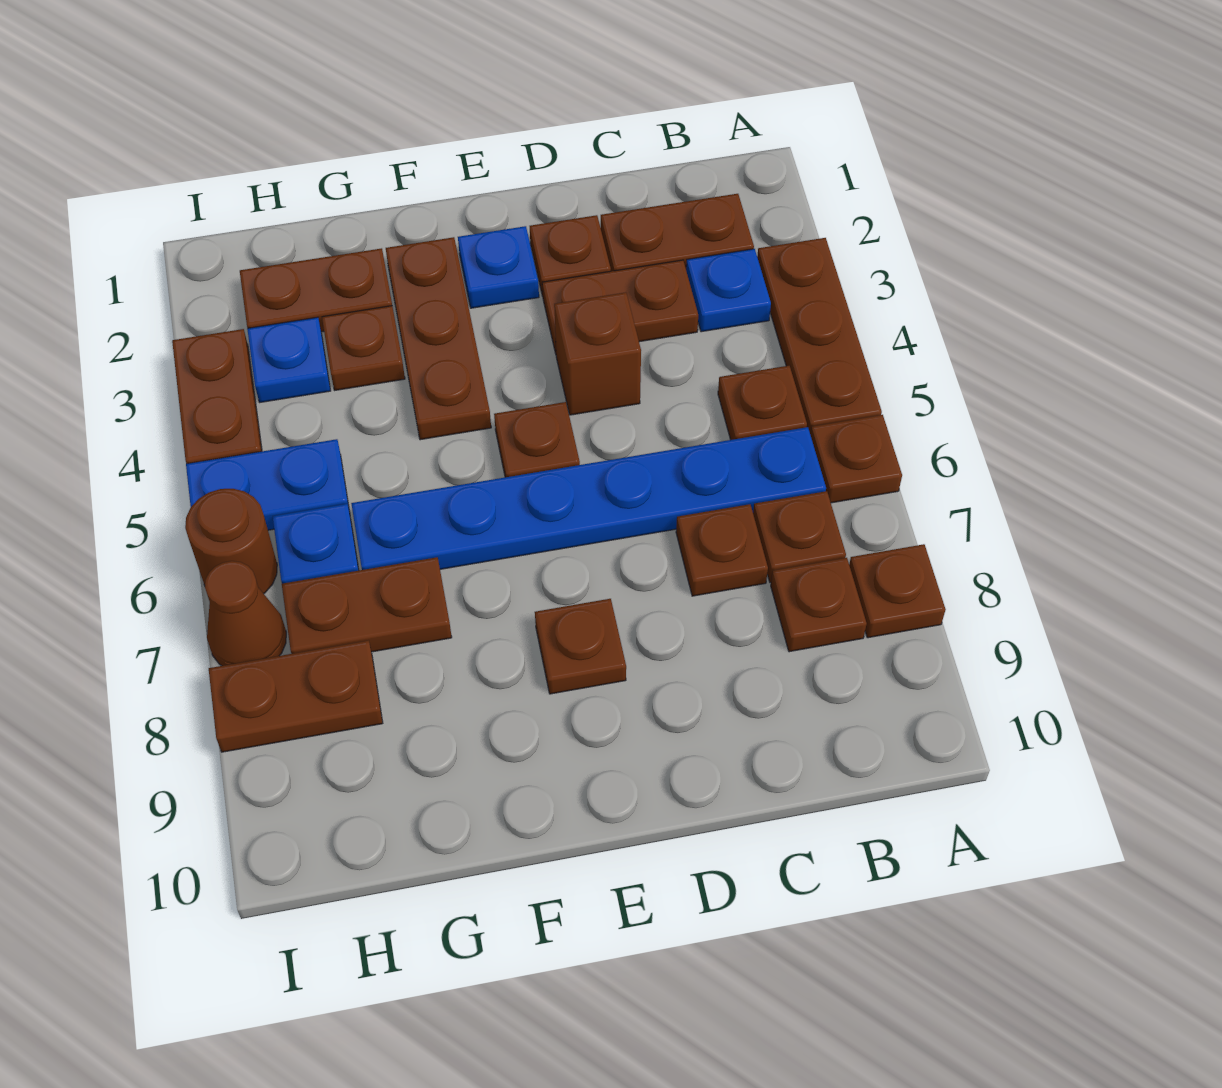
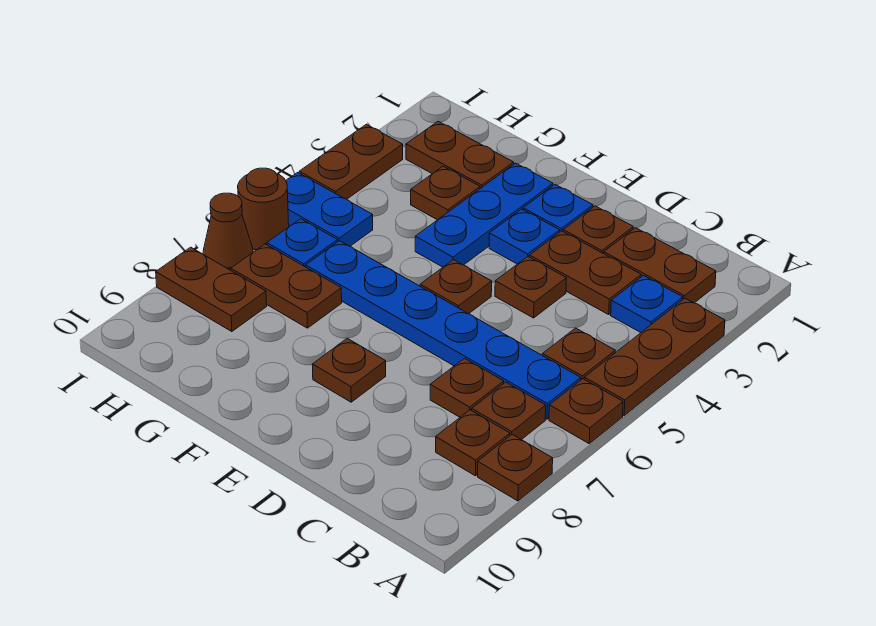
brown brick D4 level 1 -> brown plate D4 level 1
brown plate F2:F4 level 1 -> blue plate F2:F4 level 1
blue plate H3 level 1 -> blue plate E3 level 1

